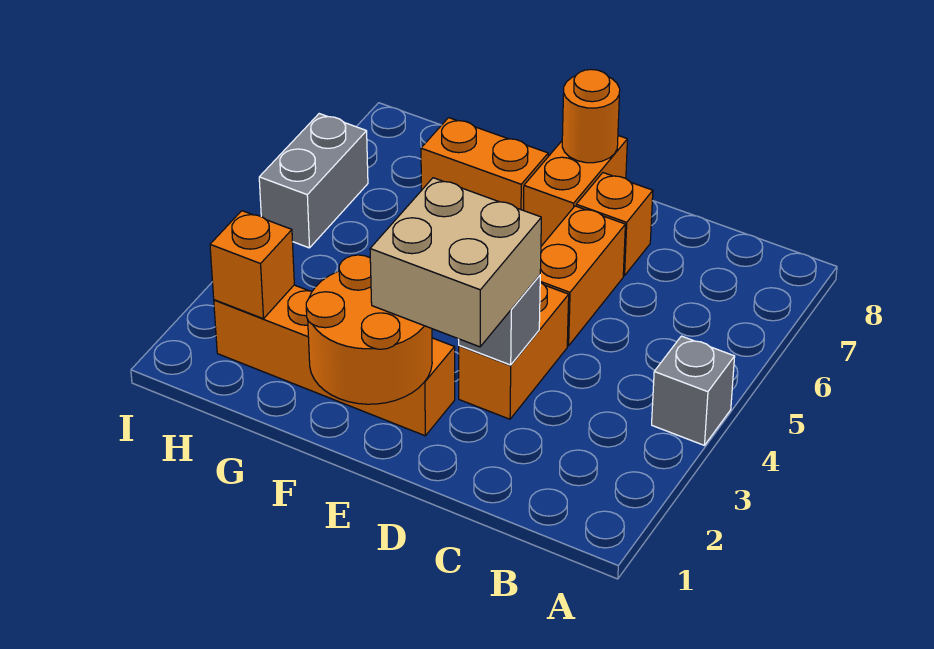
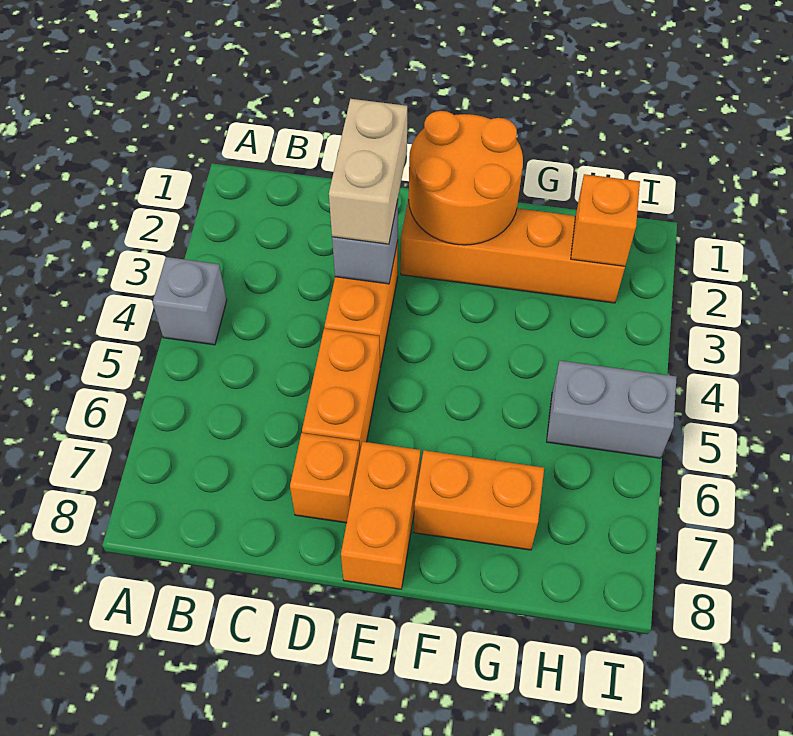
tan brick D2:E3 level 3 -> tan brick D2:D3 level 3
orange round brick E8 level 2 -> none
grey brick I5:I6 level 1 -> grey brick H5:I5 level 1

